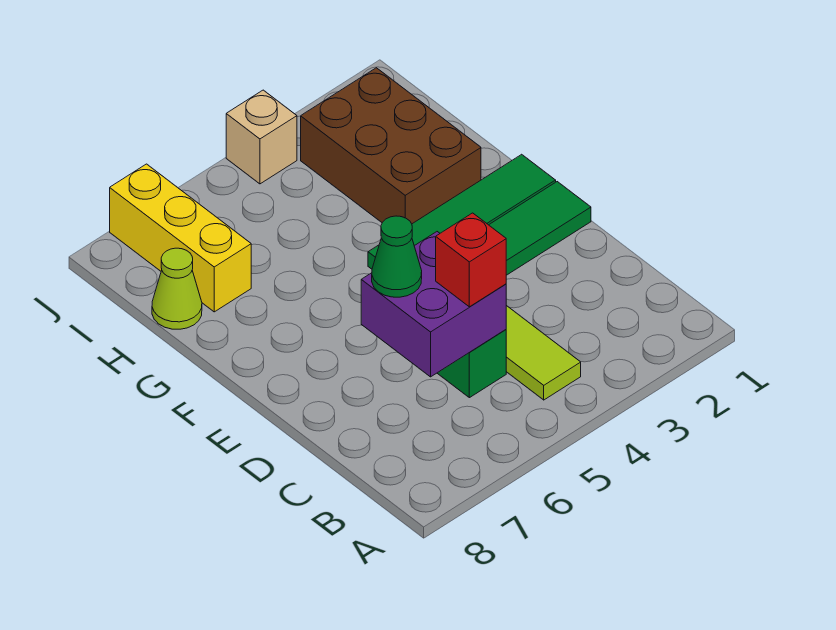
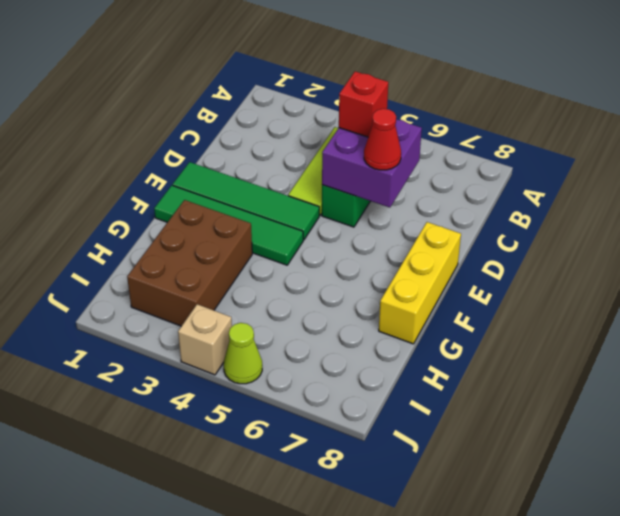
green cone D6 level 3 -> red cone D6 level 3
yellow brick H7:J7 level 1 -> yellow brick E8:G8 level 1
lime cone H8 level 1 -> lime cone J5 level 1

